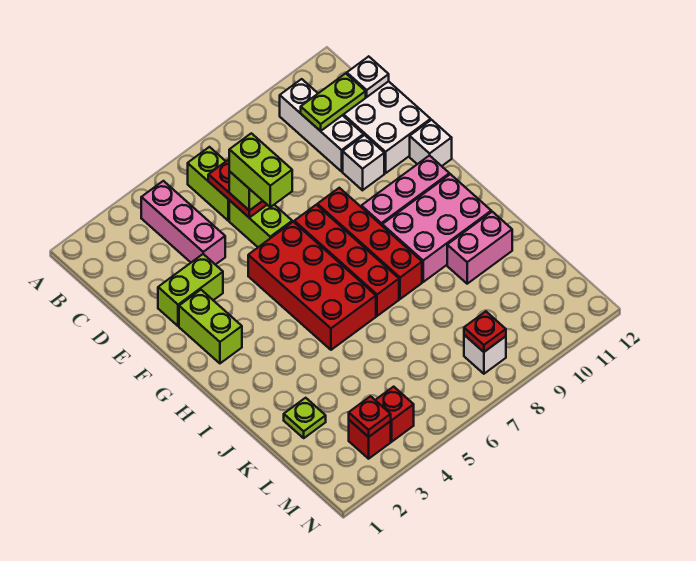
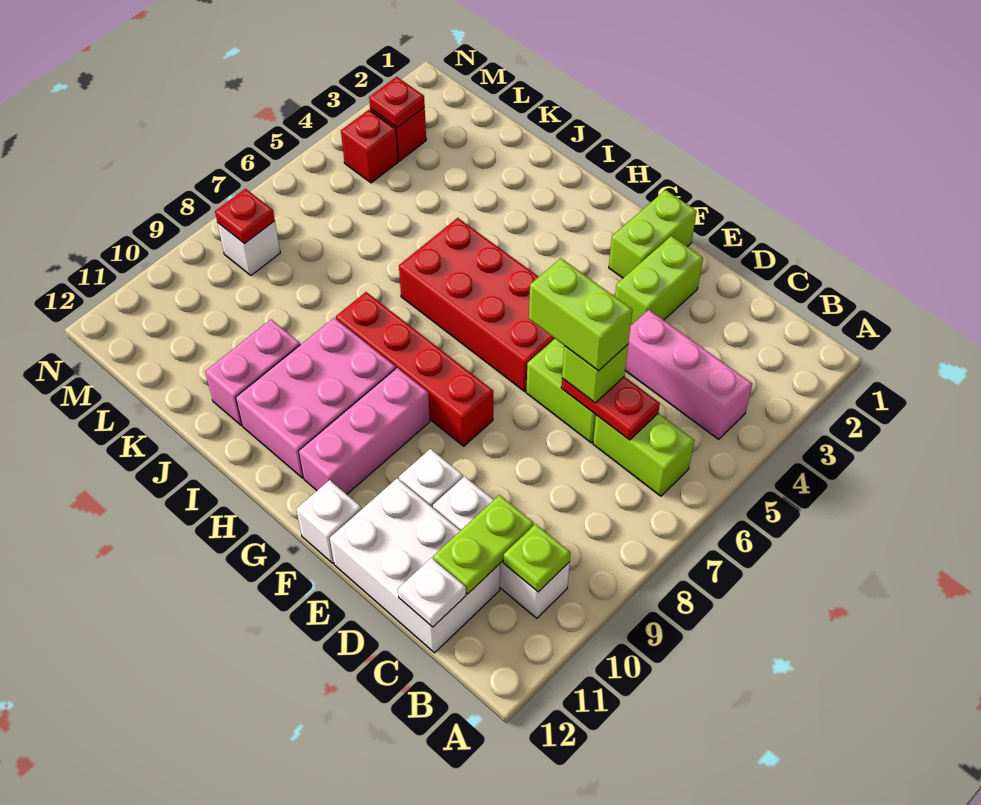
lime brick F2:G2 level 1 -> lime brick F1:F2 level 1
red brick F7:I7 level 1 -> none
lime plate K2 level 1 -> lime plate B10 level 2

